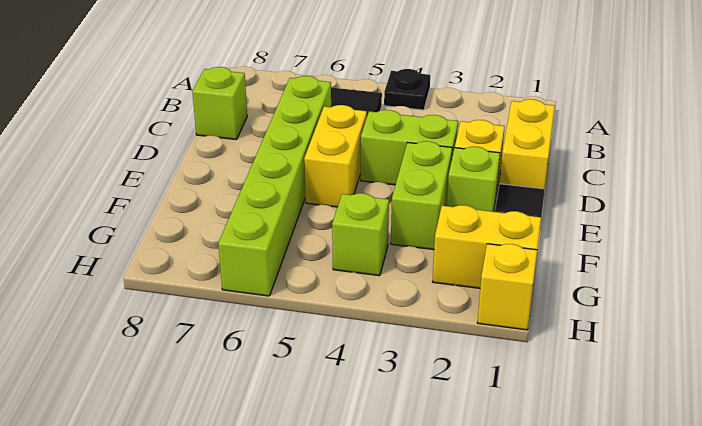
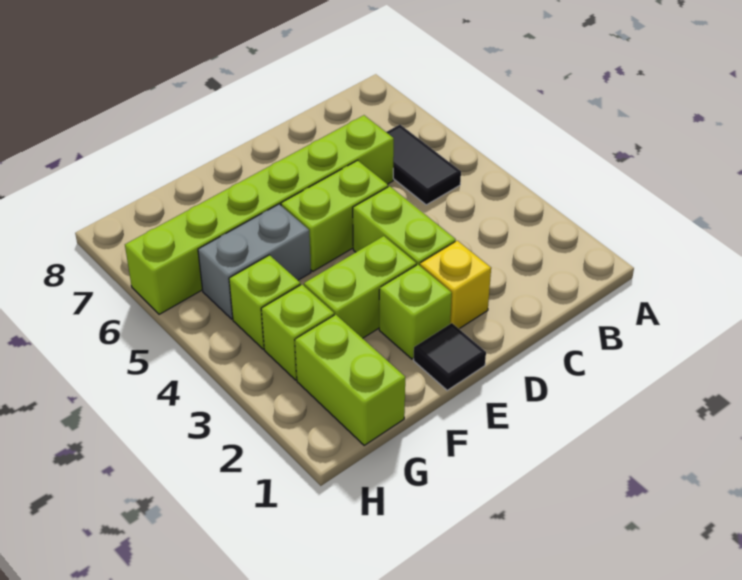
black plate A4 level 1 -> none
yellow brick C1:D1 level 1 -> none
lime brick C8 level 1 -> lime brick G3 level 1
yellow brick D5:E5 level 1 -> lime brick D5:E5 level 1
none -> grey brick F5:G5 level 1
yellow brick G1:G2 level 1 -> lime brick G1:G2 level 1
yellow brick H1 level 1 -> none

